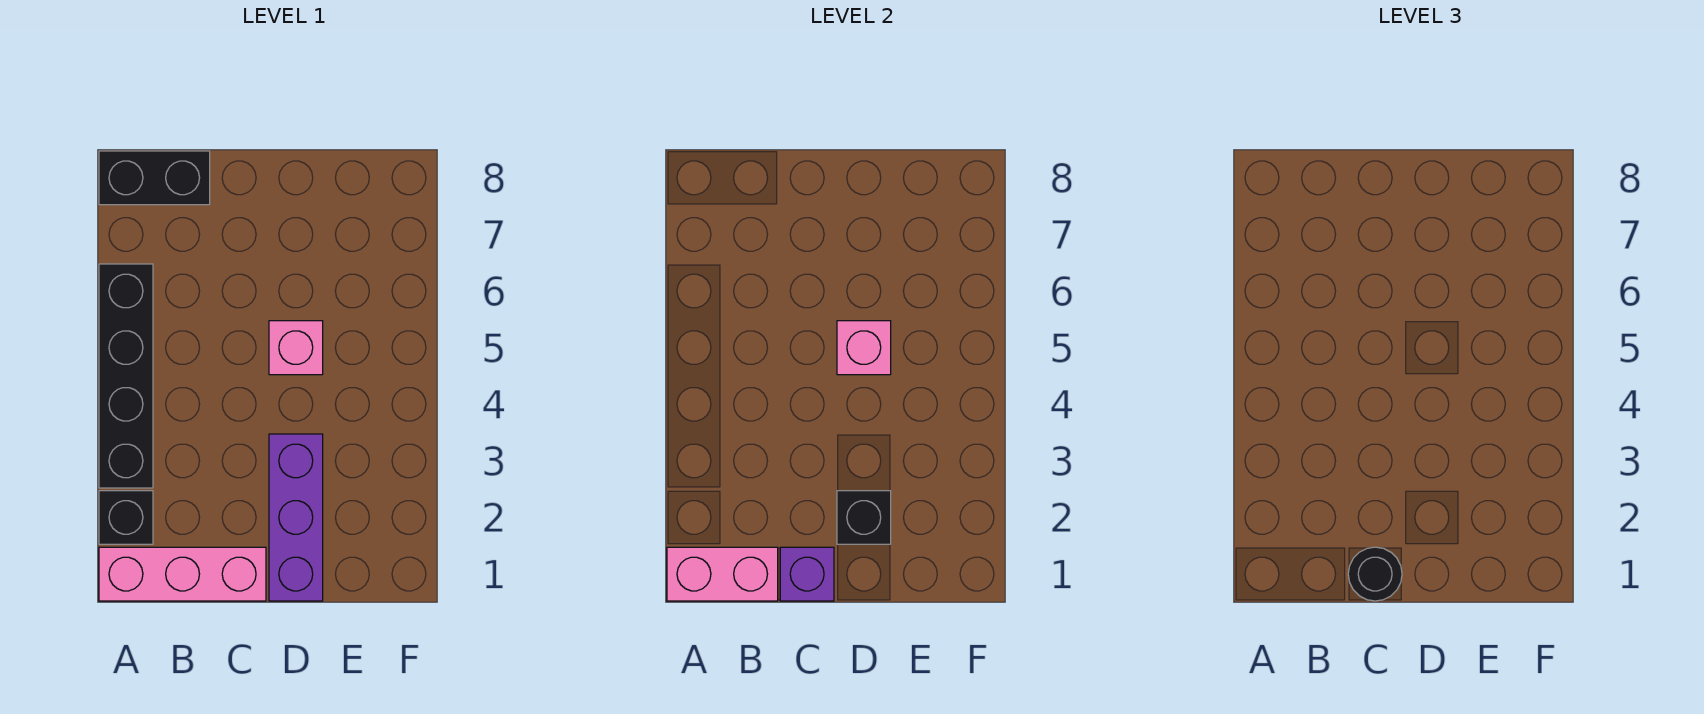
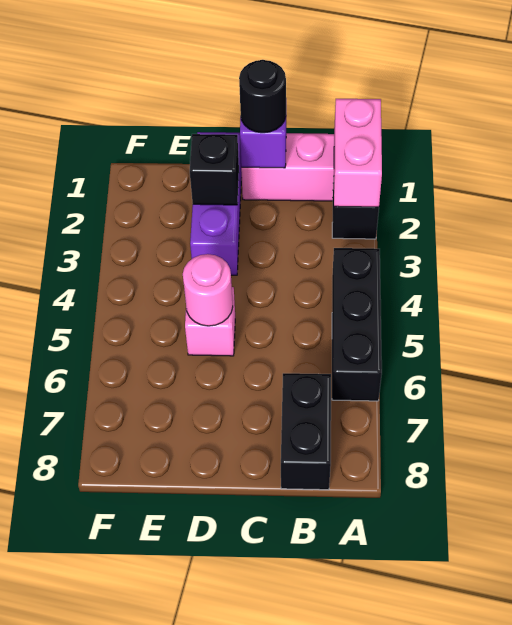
pink brick A1:B1 level 2 -> pink brick A1:A2 level 2
black brick A3:A6 level 1 -> black brick A4:A6 level 1
black brick A8:B8 level 1 -> black brick B7:B8 level 1
pink brick D5 level 2 -> pink round brick D5 level 2

